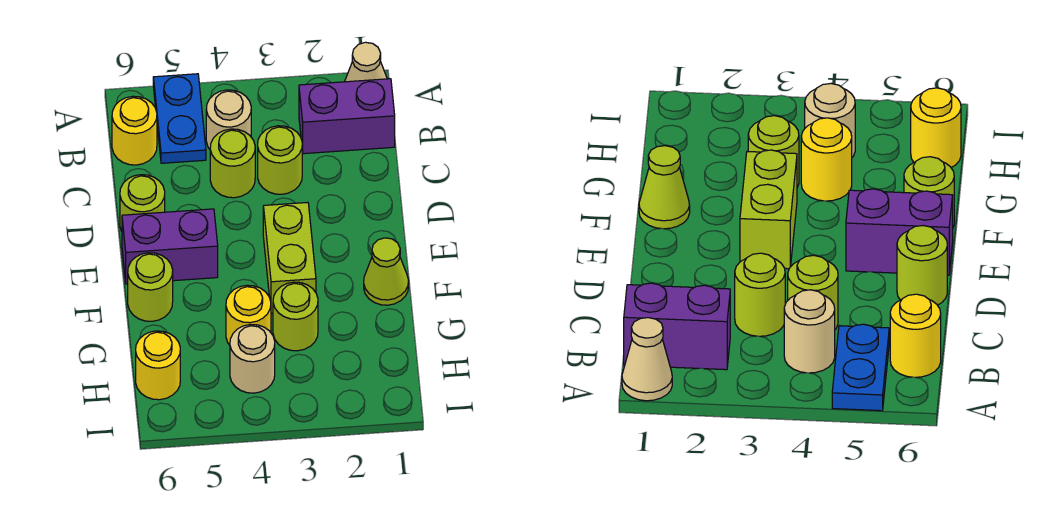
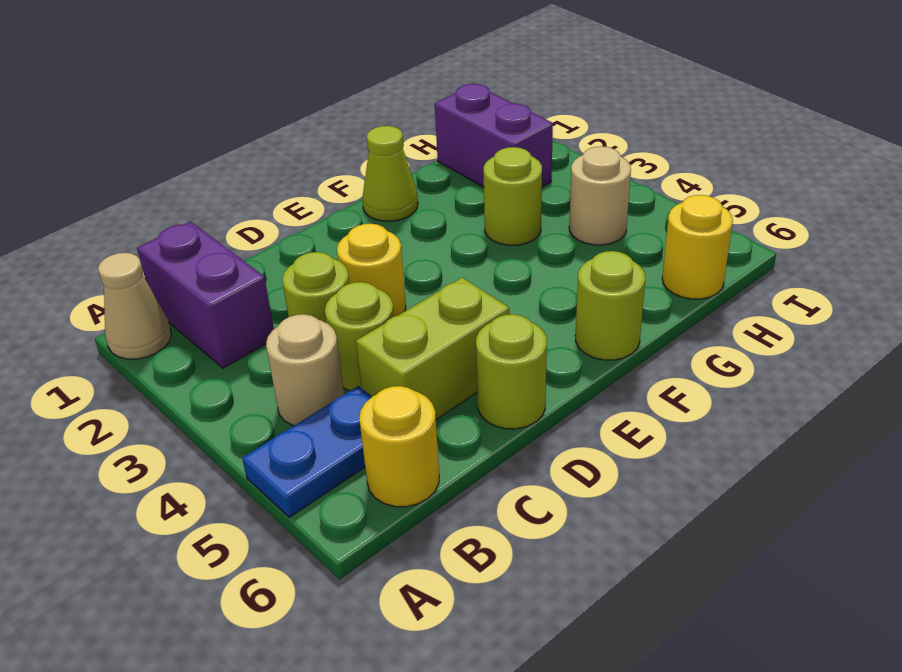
lime brick E3:F3 level 1 -> lime brick C5:D5 level 1
purple brick E5:E6 level 1 -> purple brick H1:H2 level 1
yellow round brick G4 level 1 -> yellow round brick D3 level 1

